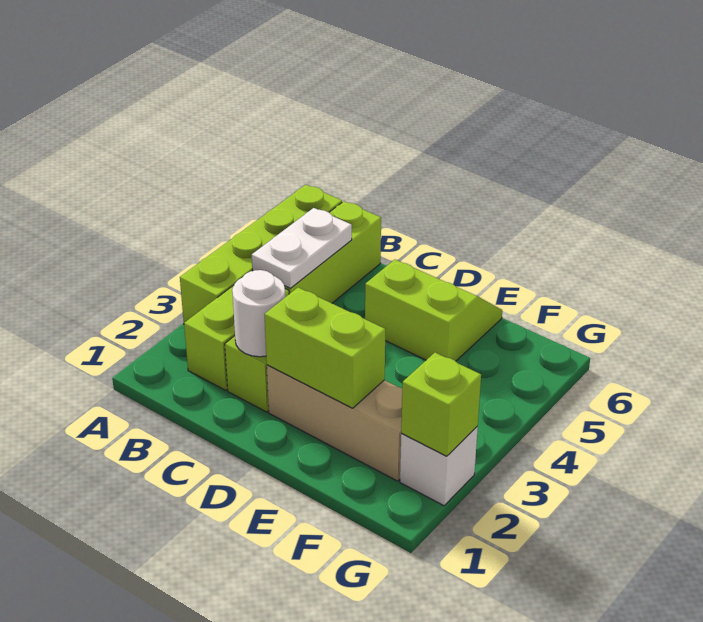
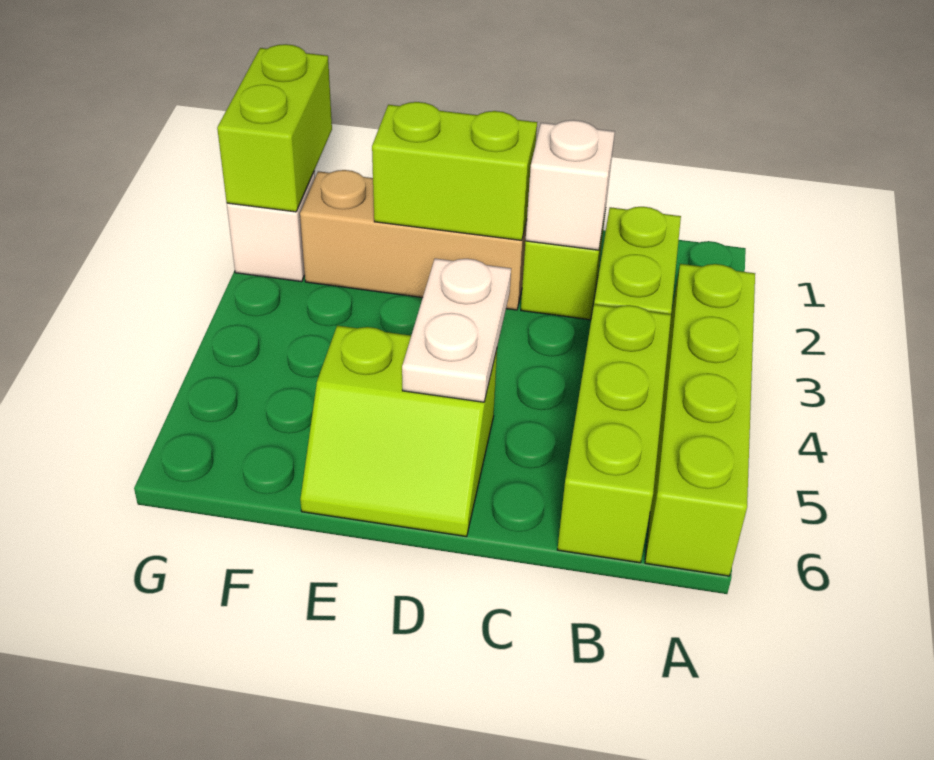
white plate B4:B5 level 2 -> white plate D4:D5 level 2
white round brick C2 level 2 -> white brick C2 level 2
lime brick G2 level 2 -> lime brick G1:G2 level 2

